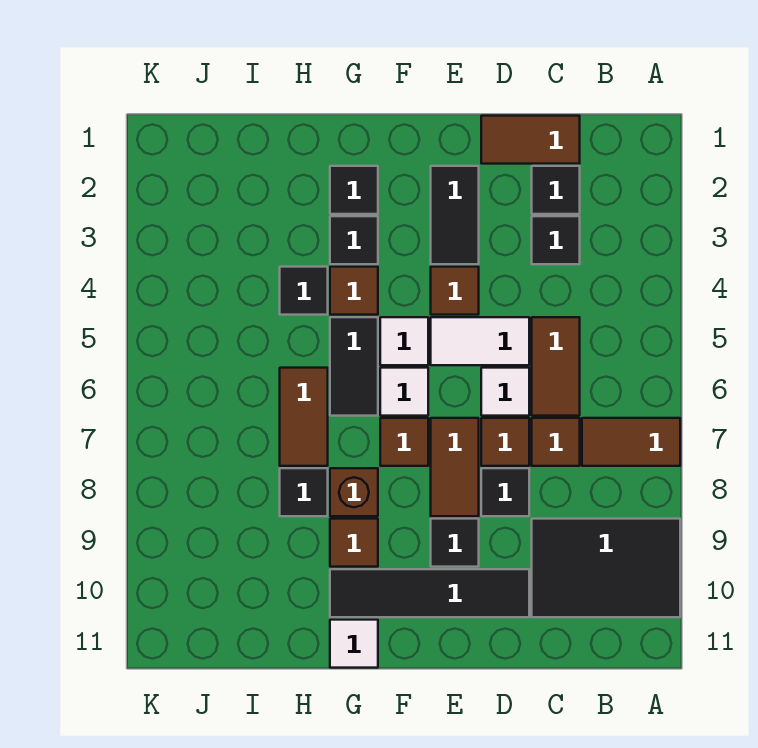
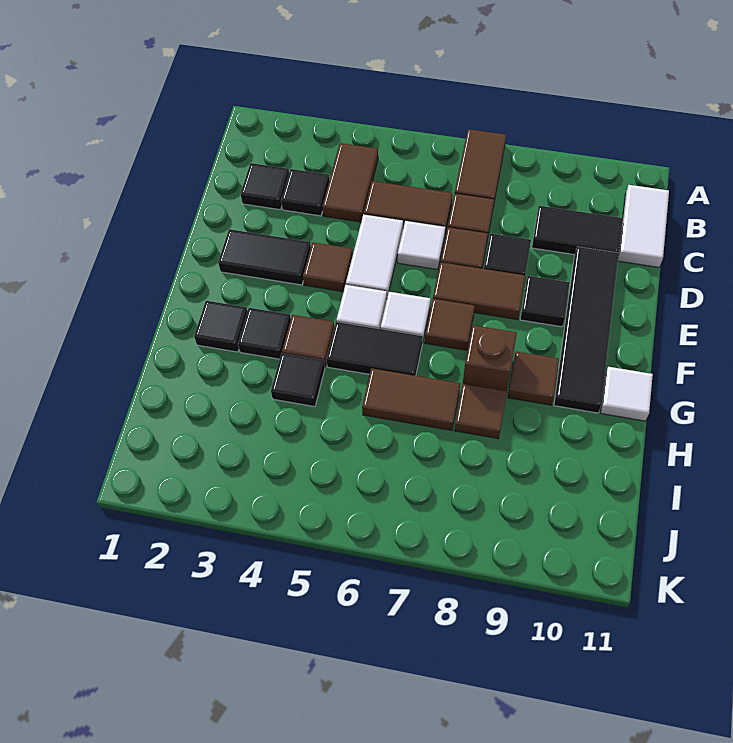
black tile A9:C10 level 1 -> black tile C9:C10 level 1
none -> white tile B11:C11 level 1
brown tile C1:D1 level 1 -> brown tile B4:C4 level 1
black tile H8 level 1 -> brown tile H8 level 1

